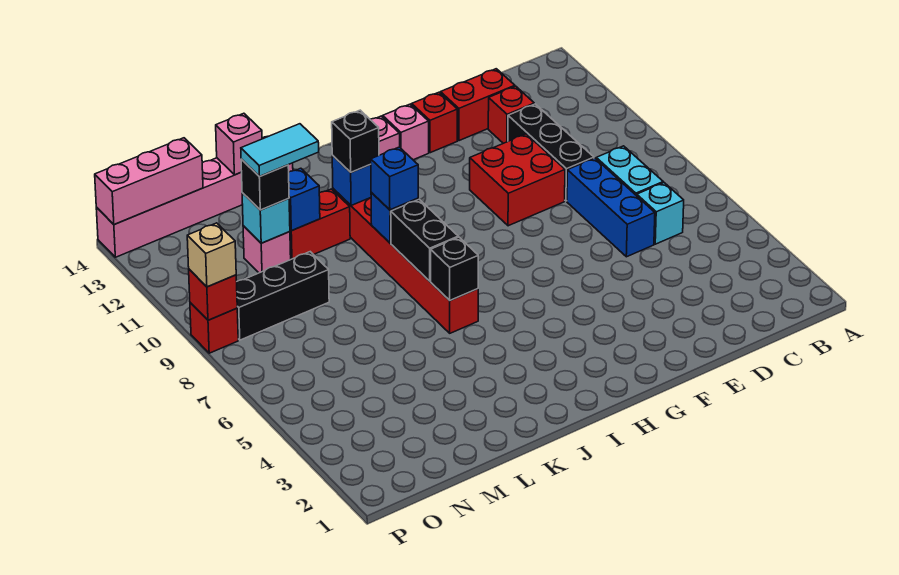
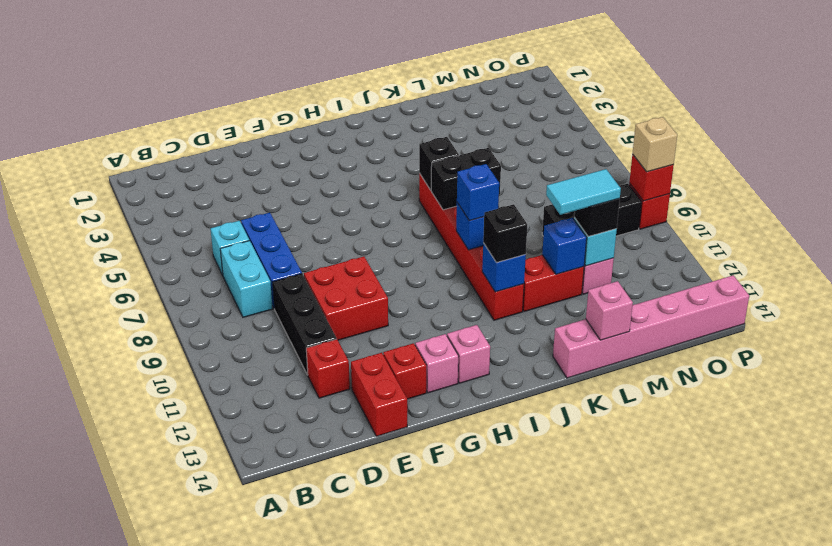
red brick D13:E13 level 1 -> red brick E13:E14 level 1
black brick J7:J8 level 2 -> black brick J7:K7 level 2
pink brick N14:P14 level 2 -> none

